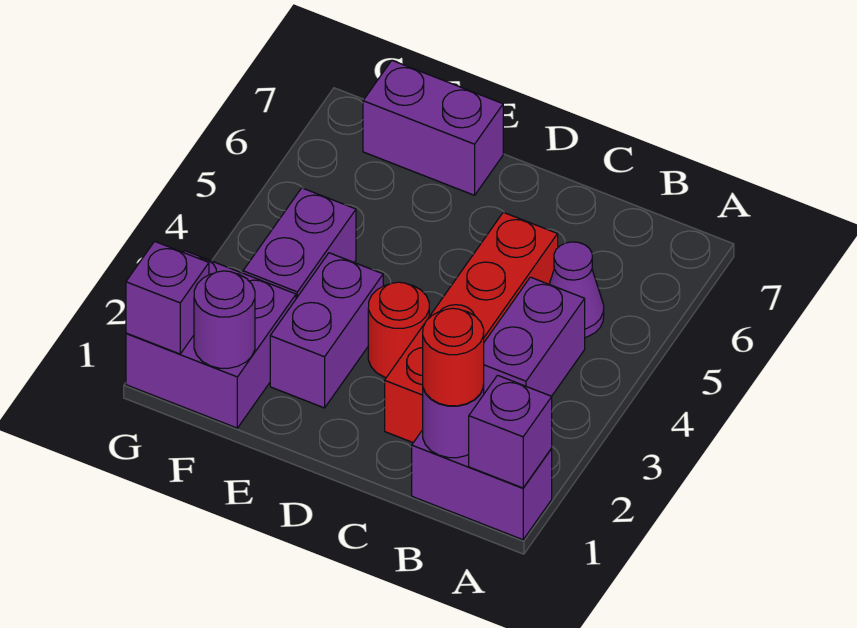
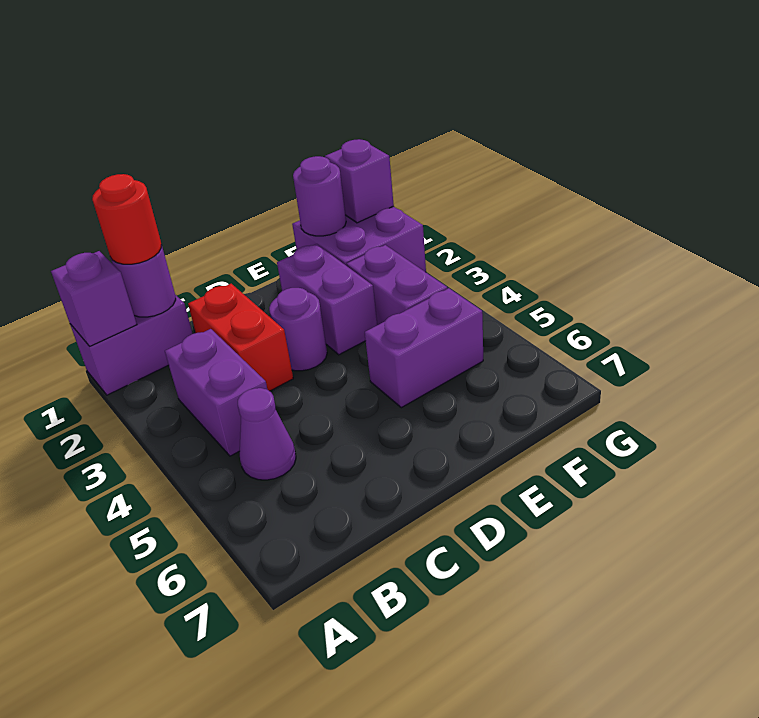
red brick C2:C5 level 1 -> red brick C2:C3 level 1
red round brick D3 level 1 -> purple round brick D3 level 1
purple brick E7:F7 level 1 -> purple brick E5:F5 level 1

